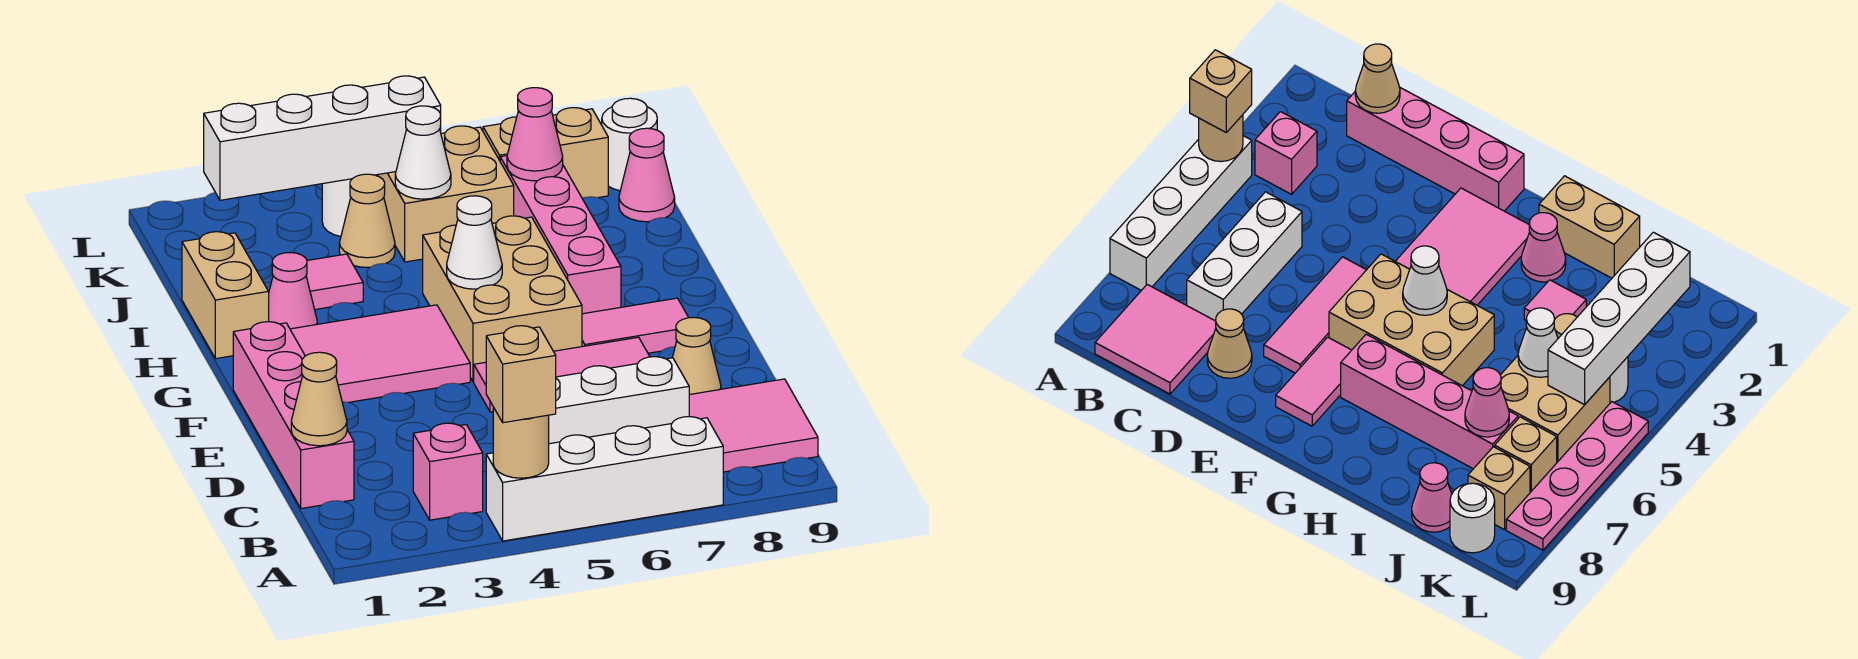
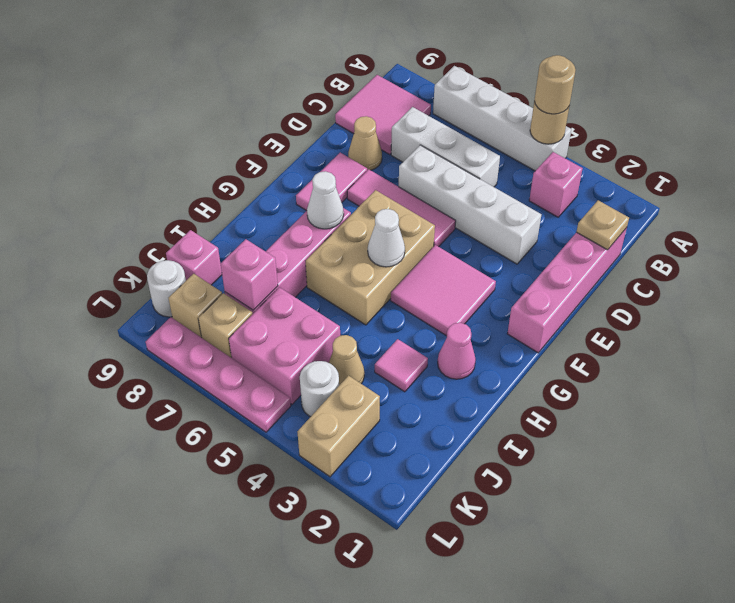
tan brick A4 level 3 -> tan round brick A4 level 3
tan cone C1 level 2 -> tan plate C1 level 2
pink tile F2:G4 level 1 -> pink tile F3:G4 level 1
pink tile F7:F8 level 1 -> pink tile E8:F8 level 1
tan brick H1:I1 level 1 -> tan brick K3:L3 level 1
tan brick J5:K6 level 1 -> pink brick J5:K6 level 1
white cone J5 level 2 -> white cone G7 level 2
pink cone J7 level 2 -> pink brick J7 level 2
pink cone J9 level 1 -> pink brick J9 level 1
white brick K2:K5 level 2 -> white brick D3:D6 level 1

